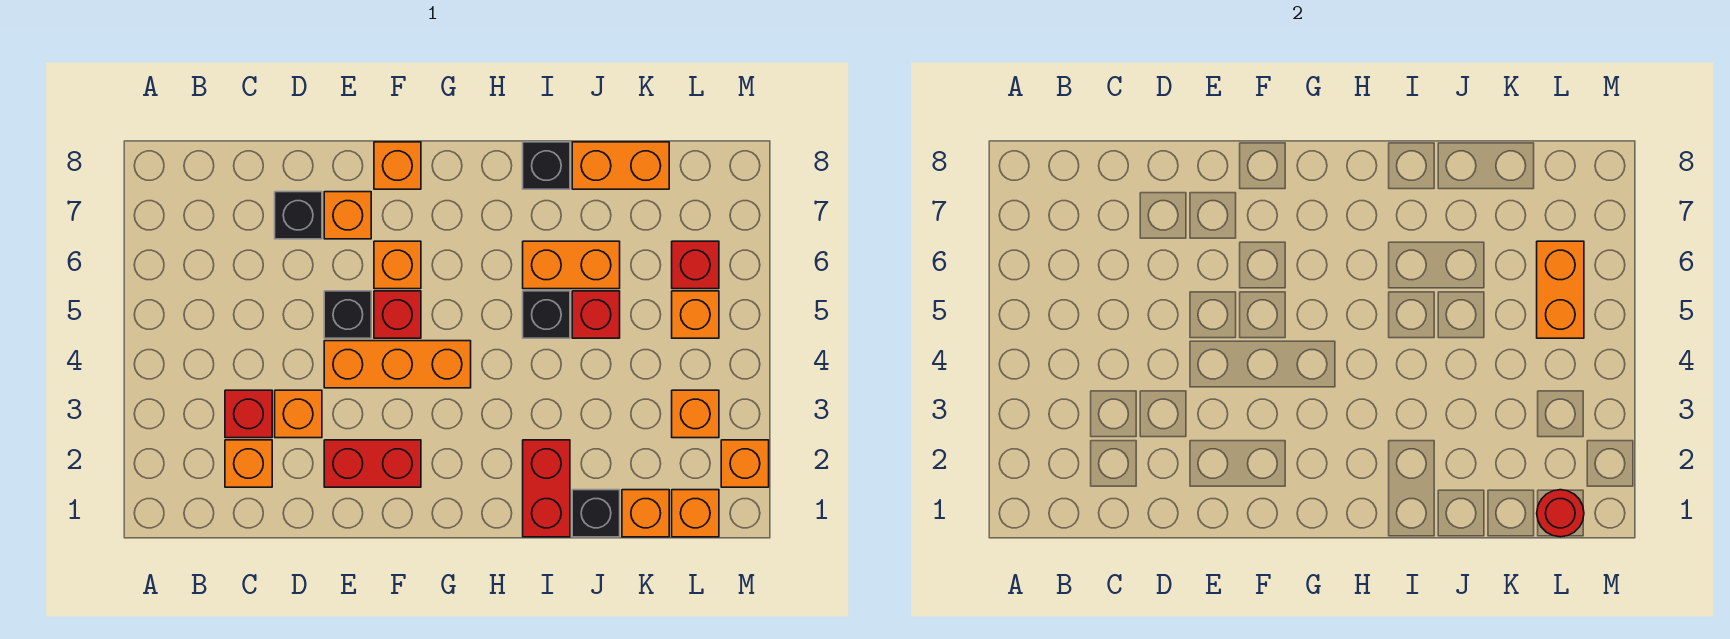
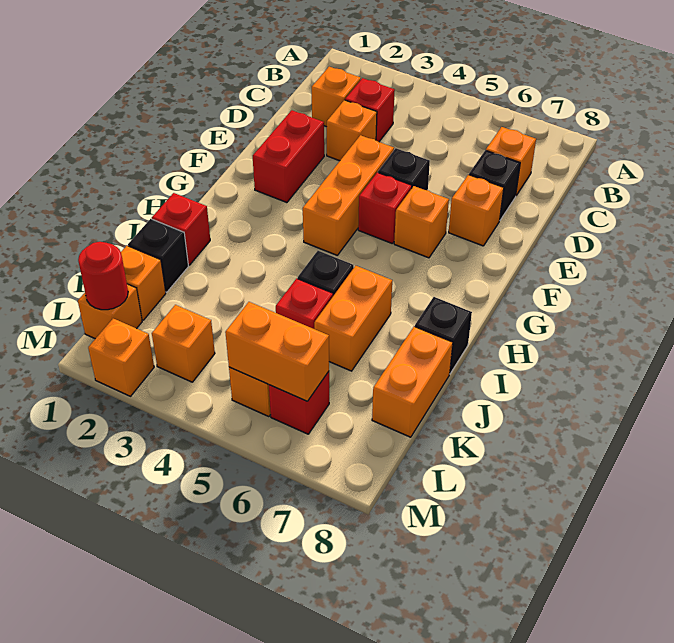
orange brick F8 level 1 -> orange brick C7 level 1
red brick I1:I2 level 1 -> red brick I1 level 1

